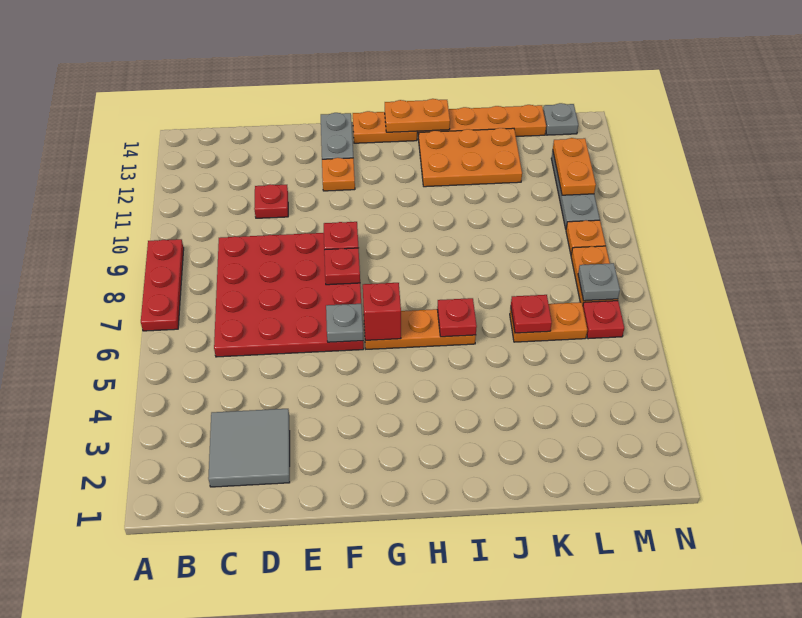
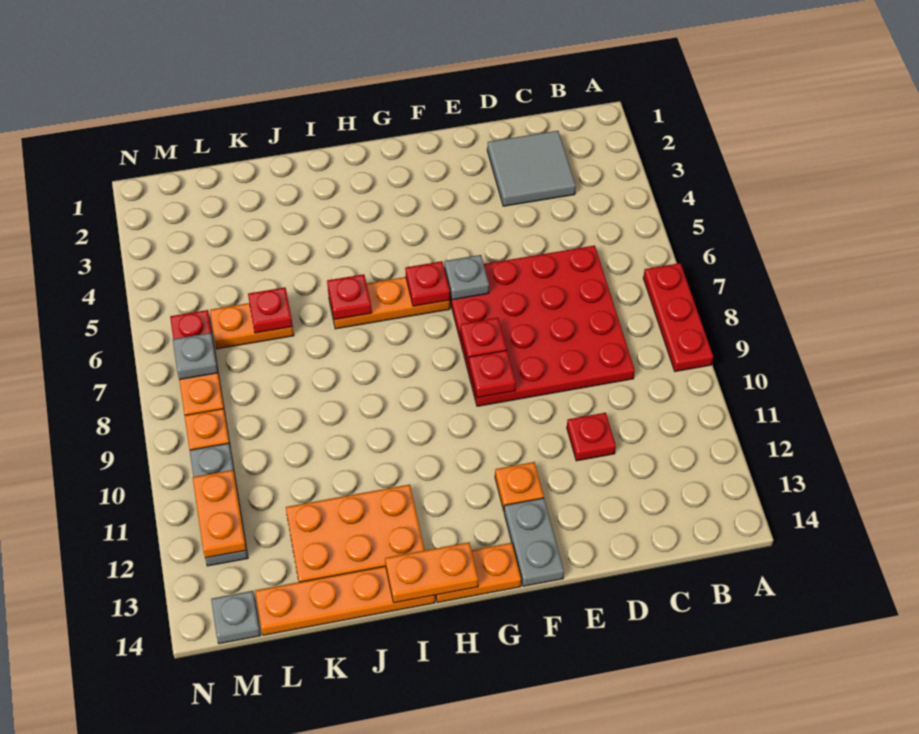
red brick G6 level 2 -> red plate G6 level 2

